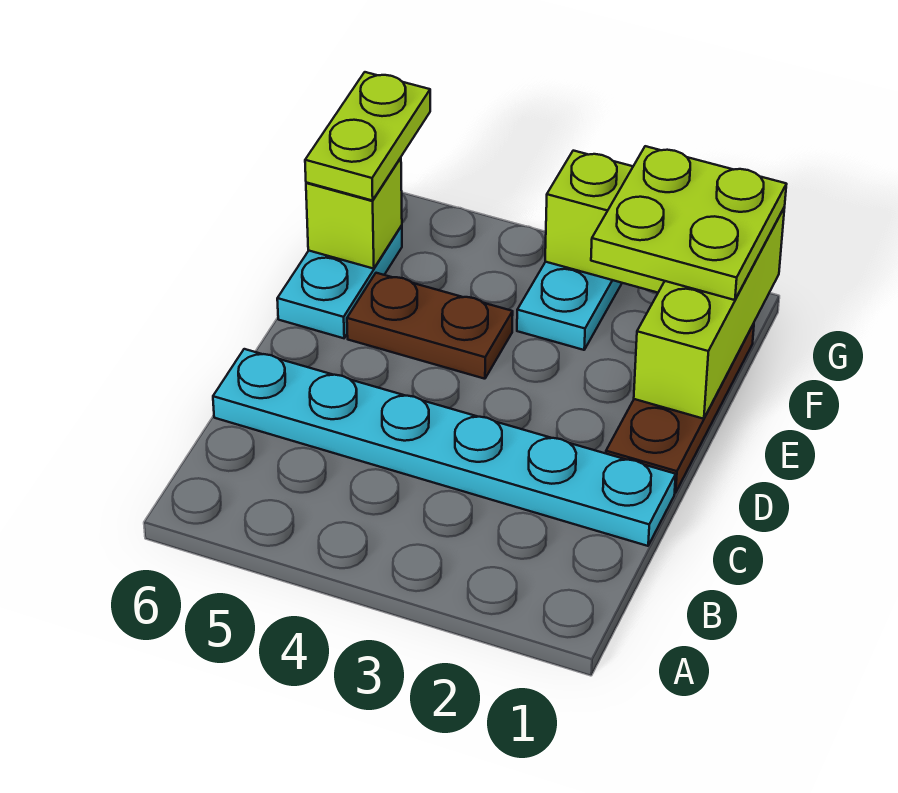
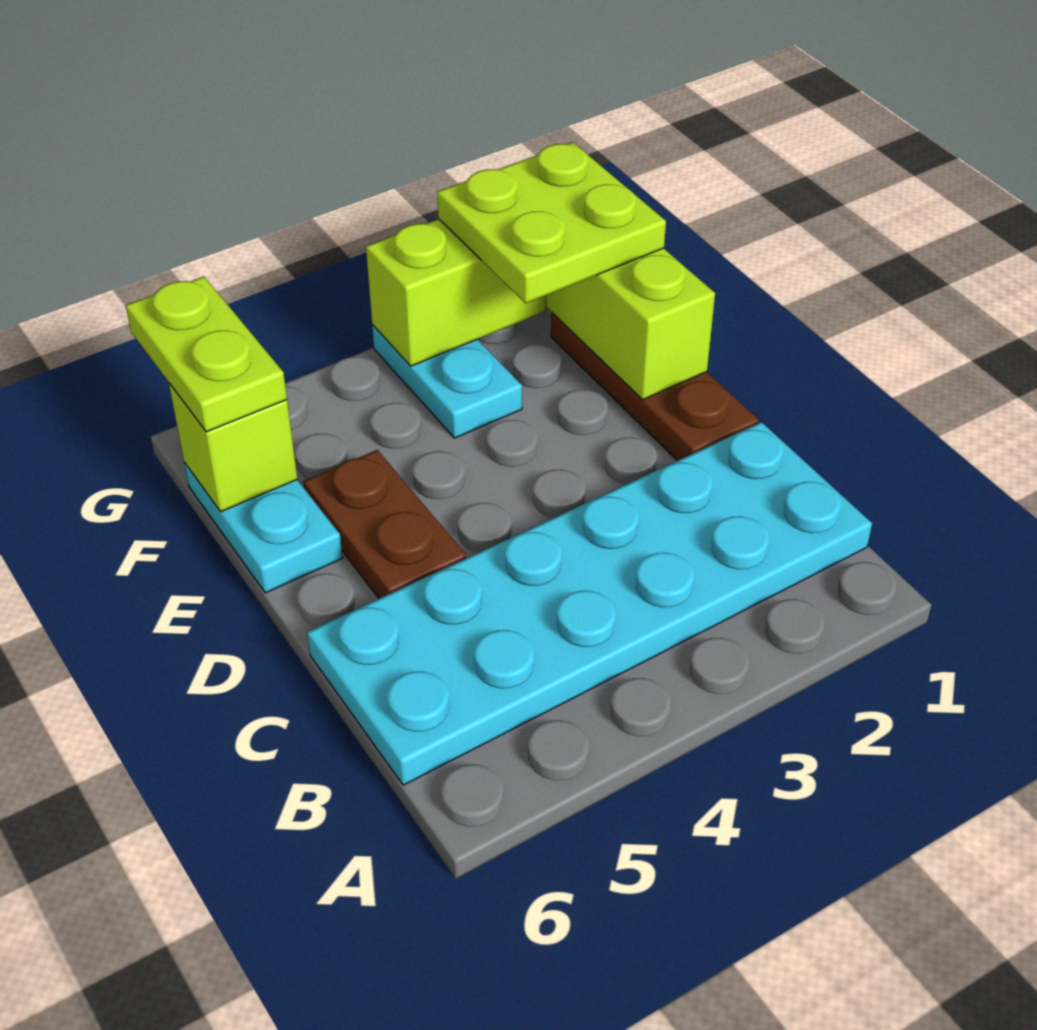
cyan plate C1:C6 level 1 -> cyan plate B1:C6 level 1
brown plate E4:E5 level 1 -> brown plate D5:E5 level 1

